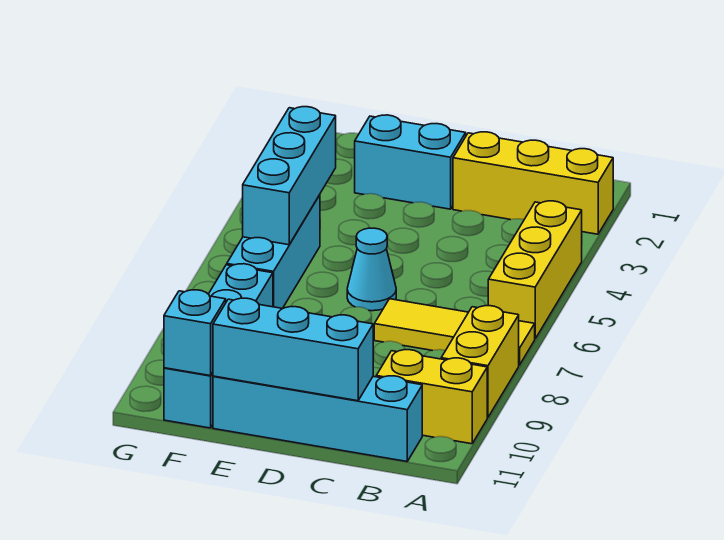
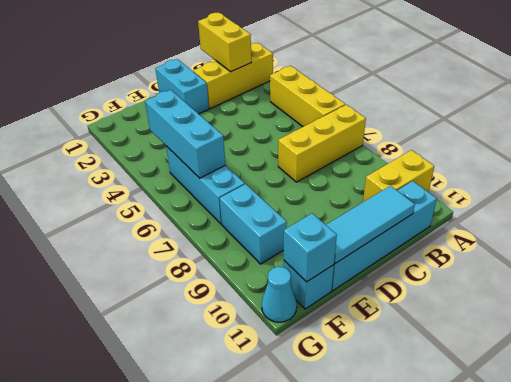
yellow tile A7:C7 level 1 -> yellow brick A7:C7 level 1
yellow brick A8:A9 level 1 -> yellow brick B1:B2 level 2
cyan brick C11:E11 level 2 -> cyan tile C11:E11 level 2
cyan brick D2:E2 level 1 -> cyan brick D1:D2 level 1
cyan cone D6 level 1 -> cyan cone G11 level 1

